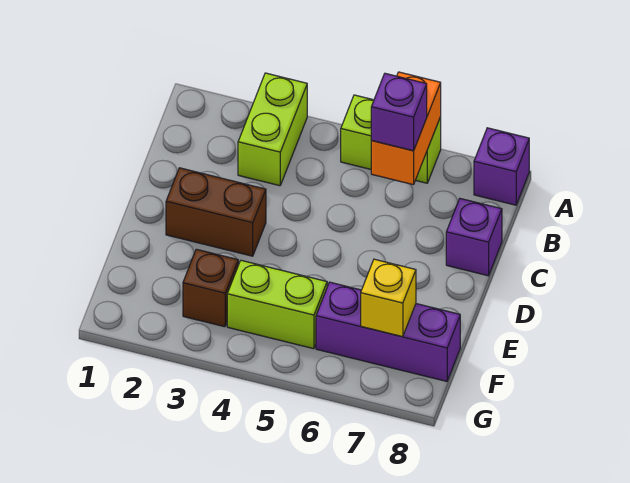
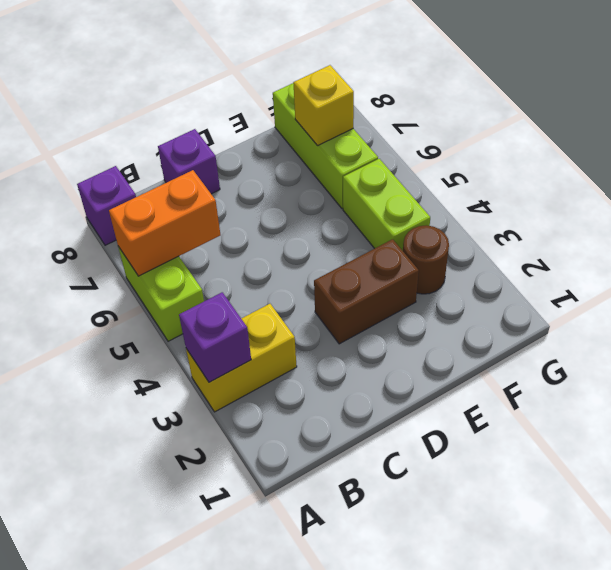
lime brick A3:B3 level 1 -> yellow brick A3:B3 level 1
purple brick B6 level 3 -> purple brick A3 level 2
brown brick D2:D3 level 1 -> brown brick D3:E3 level 1
brown brick F3 level 1 -> brown round brick F3 level 1
purple brick F6:F8 level 1 -> lime brick F6:F8 level 1

